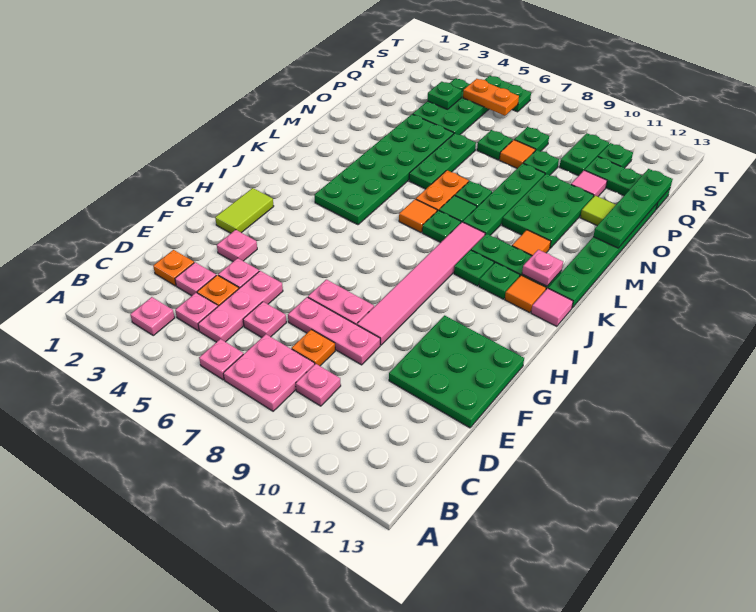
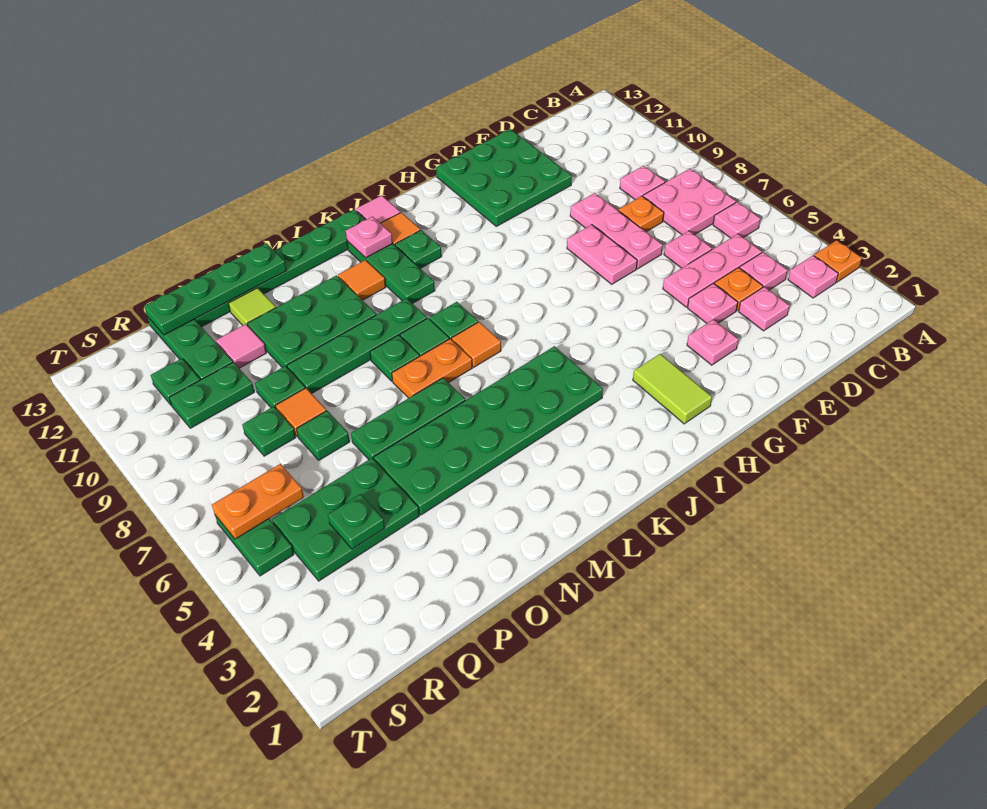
orange plate D2 level 1 -> orange plate A3 level 1
pink tile F9:K9 level 1 -> none
lime tile G2:H2 level 1 -> lime tile H2:H3 level 1
green plate J10 level 1 -> none
orange plate R5:R6 level 2 -> orange plate R6:S6 level 2

